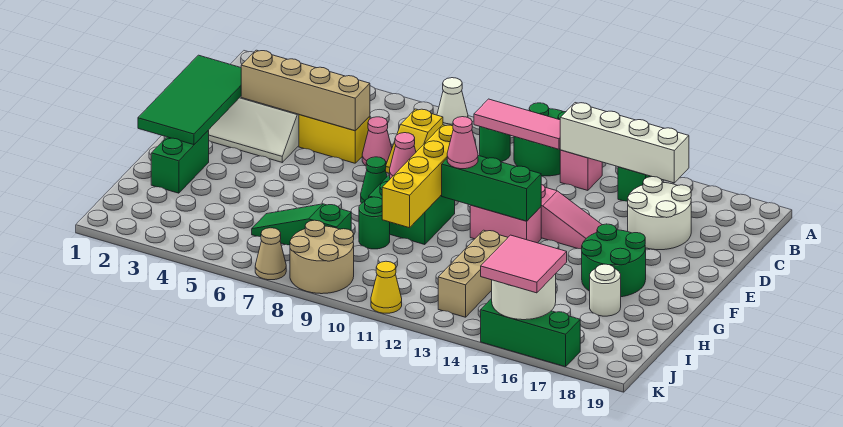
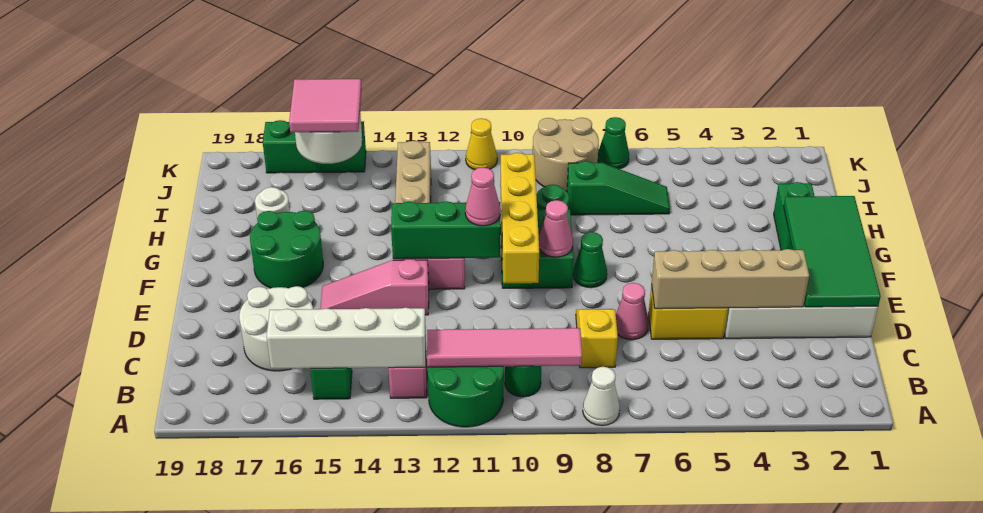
pink tile B10:B12 level 2 -> pink tile B9:B12 level 2
tan cone K7 level 1 -> green cone K7 level 1

